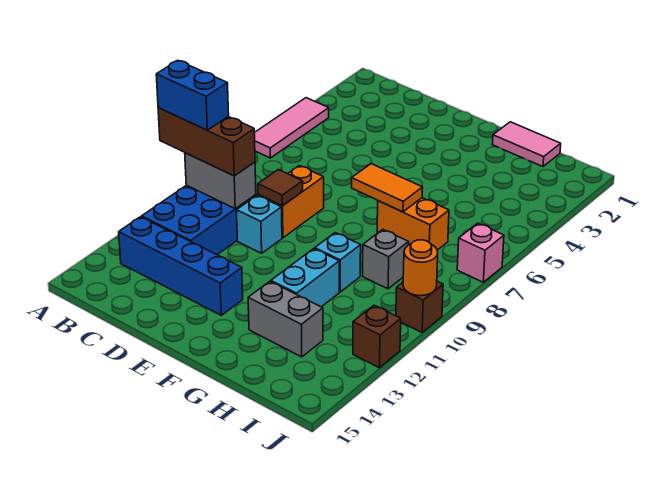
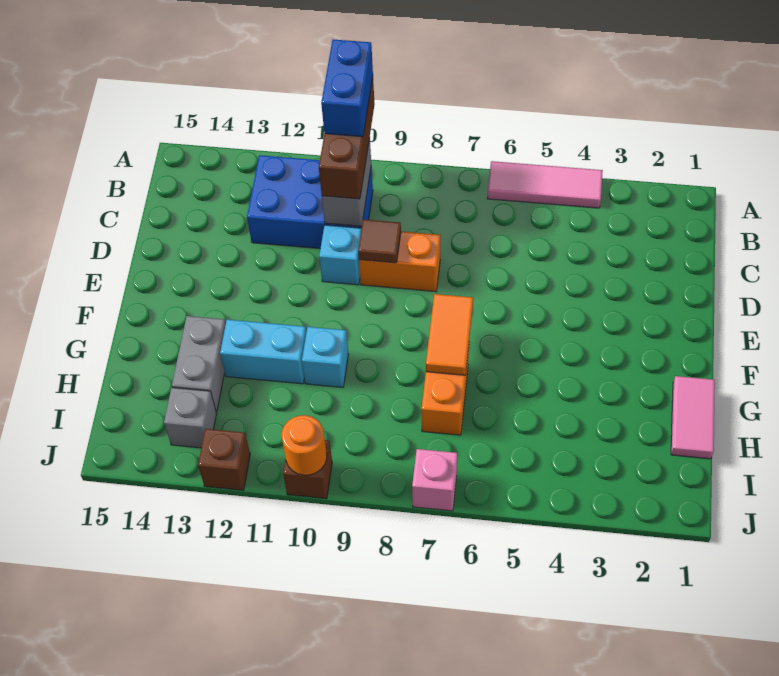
blue brick B13:E13 level 1 -> none
grey brick H9 level 1 -> grey brick I13 level 1

